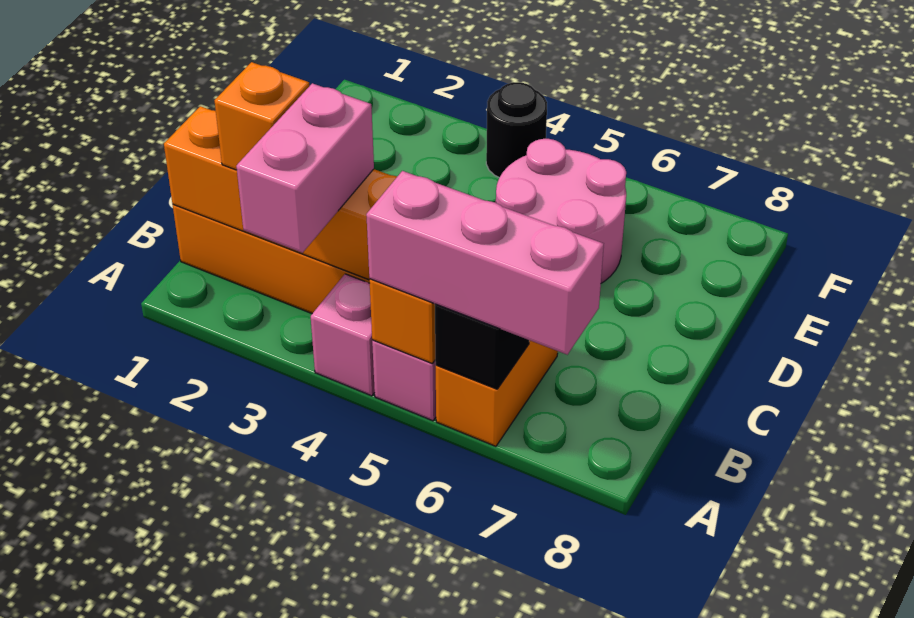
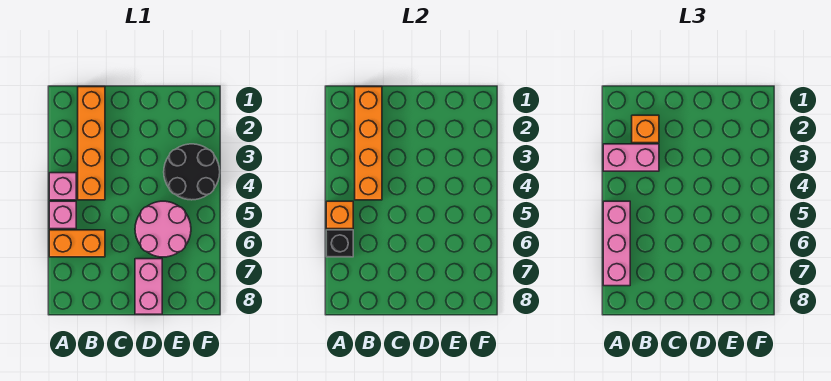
none -> pink brick D7:D8 level 1
black round brick F4 level 1 -> black round brick E3:F4 level 1

